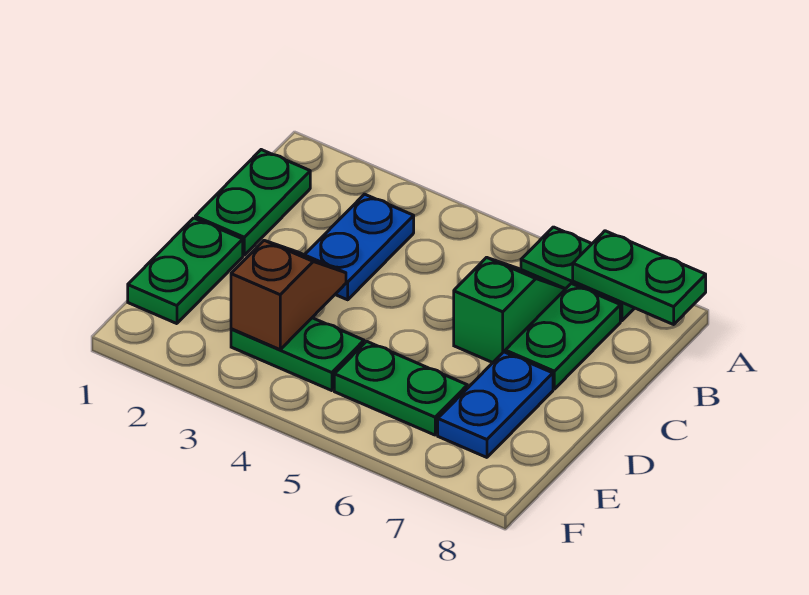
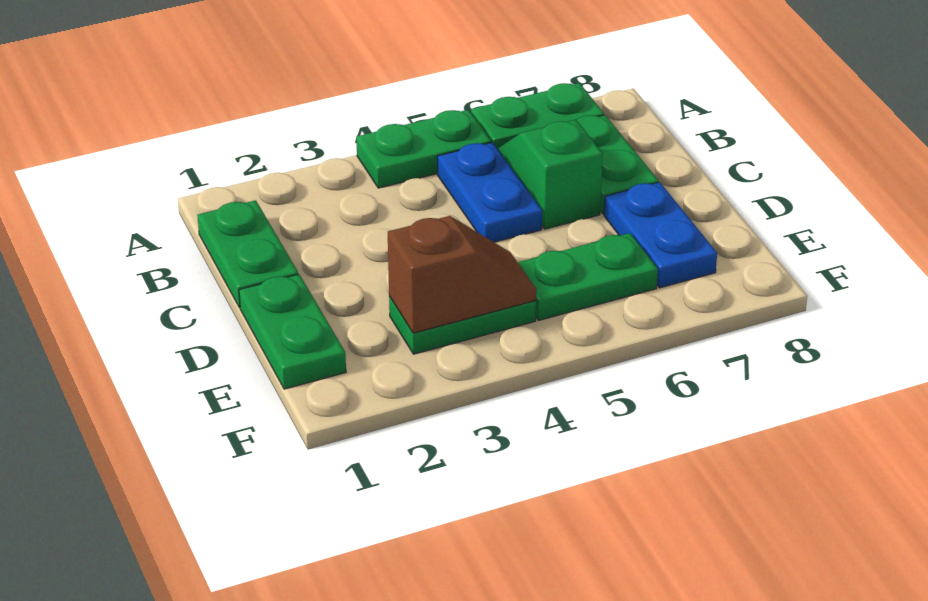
green plate A7:A8 level 2 -> green plate A4:A5 level 1
blue plate B3:C3 level 1 -> blue plate B5:C5 level 1
brown slope D3:E3 level 2 top E -> brown slope E3:E4 level 2 top 3

